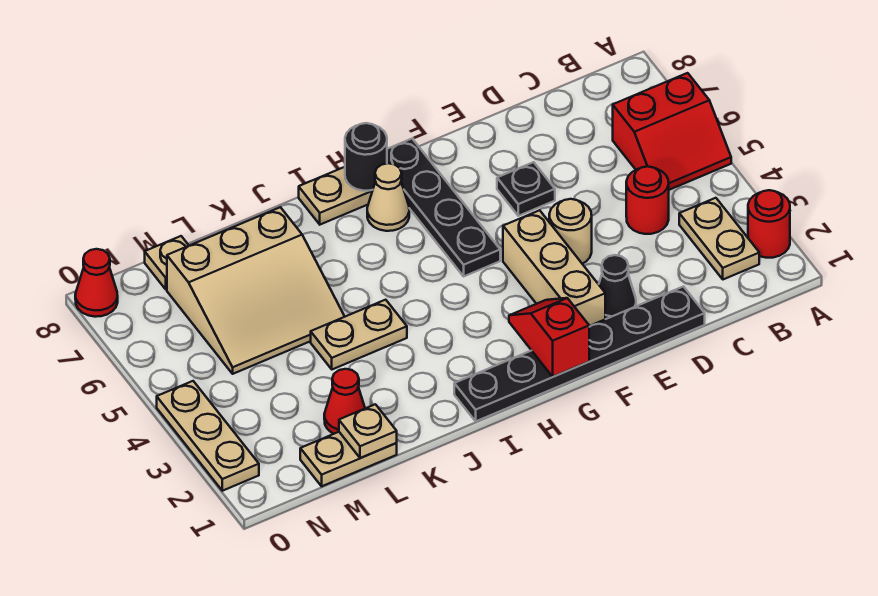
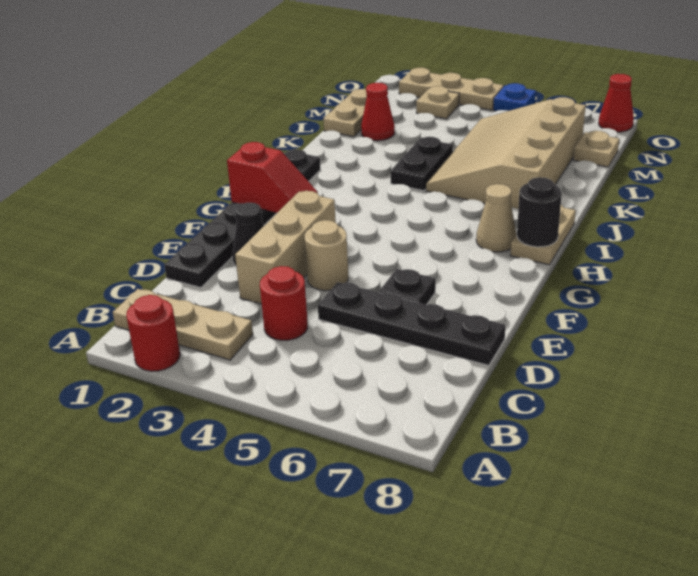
red slope A5:B6 level 1 top 6 -> none
tan plate B2:B3 level 1 -> tan plate B1:B3 level 1
tan brick F2:F4 level 1 -> tan brick D3:F3 level 1
black plate G5:G8 level 1 -> black plate D5:D8 level 1
tan plate J4:K4 level 1 -> black plate J4:K4 level 1
tan slope K5:M7 level 1 top 7 -> tan slope J5:M7 level 1 top 7
tan plate L1 level 2 -> tan plate N3 level 1
none -> blue plate O5 level 1

